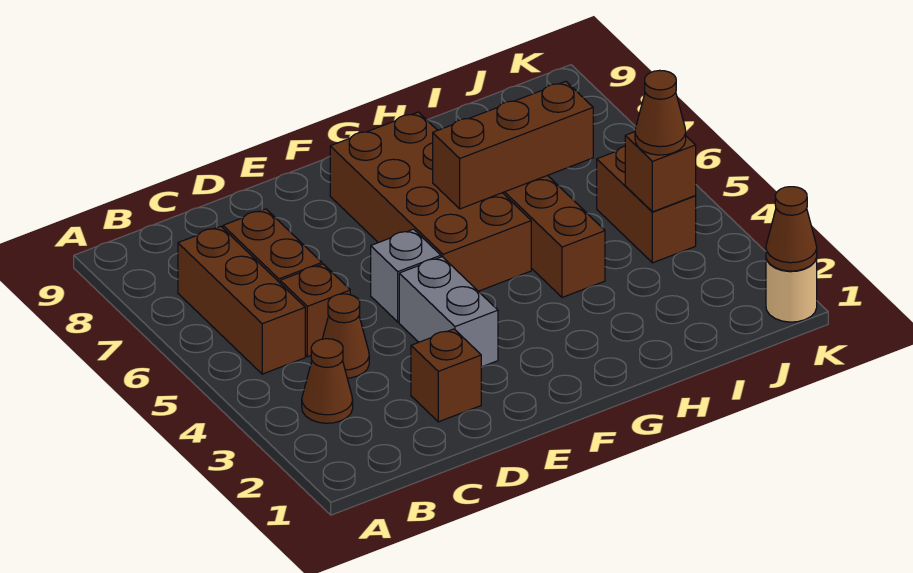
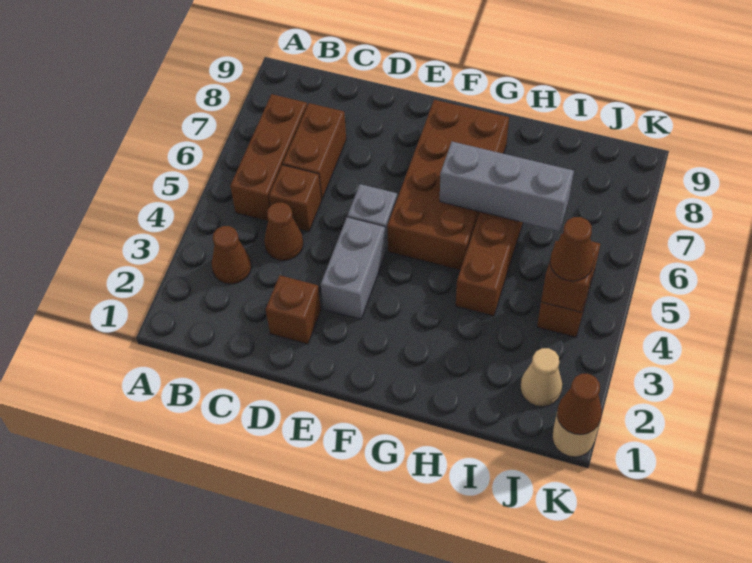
brown brick G6:I6 level 2 -> grey brick G6:I6 level 2
none -> tan cone J2 level 1

